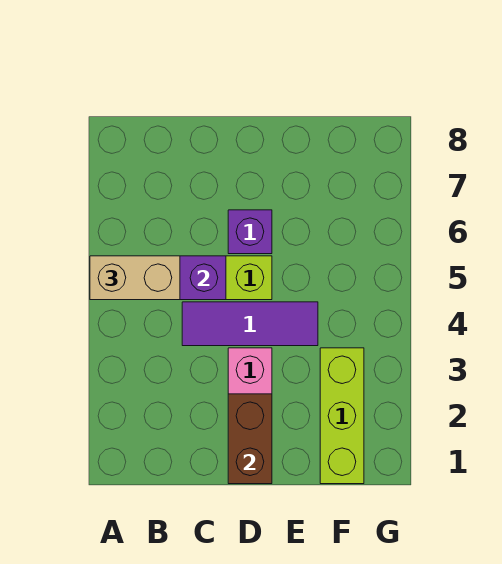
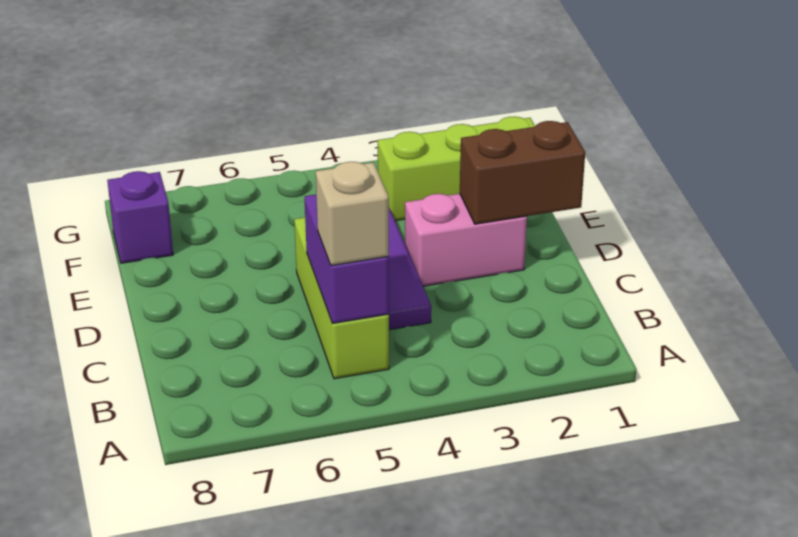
tan brick A5:B5 level 3 -> tan brick B5 level 3
purple brick D6 level 1 -> purple brick F8 level 1

